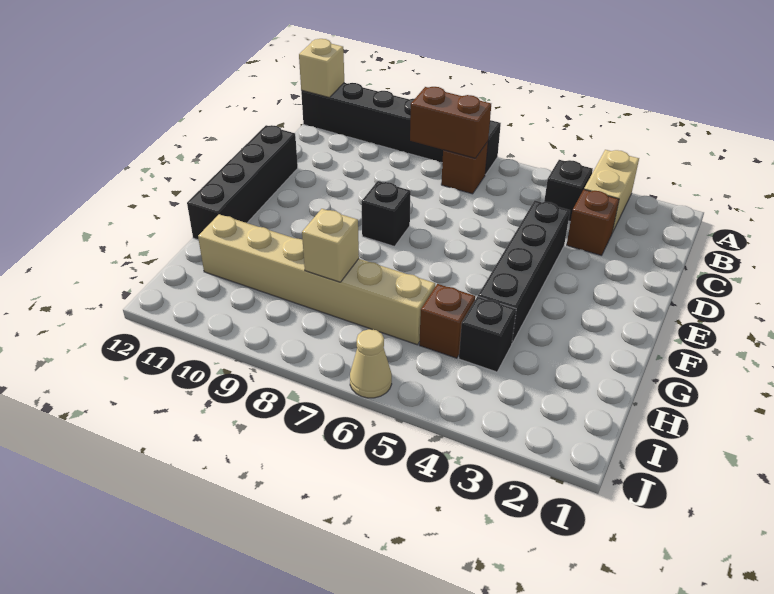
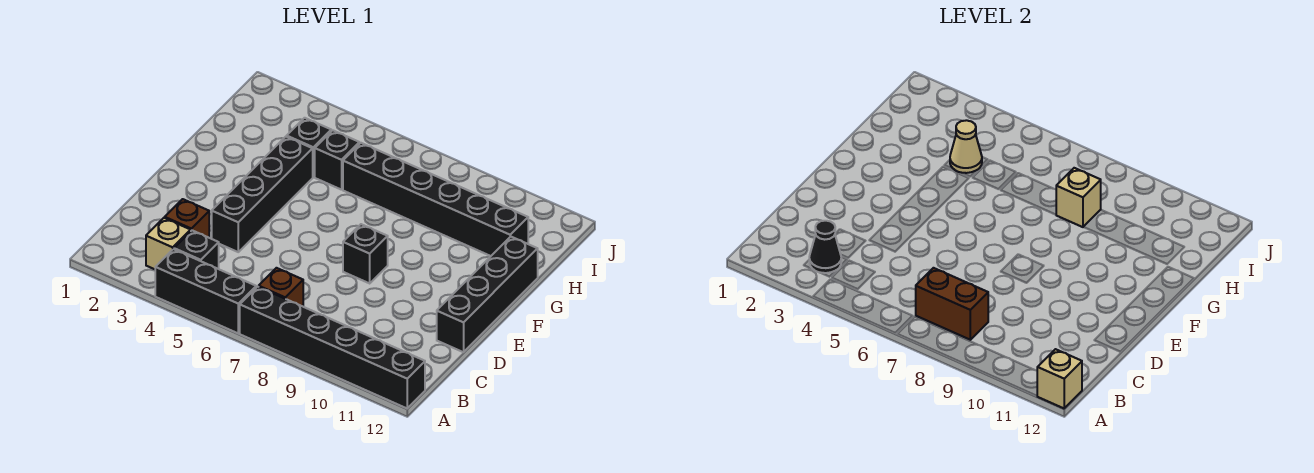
tan brick A3:B3 level 1 -> tan brick B3 level 1
none -> black brick A4:A6 level 1
none -> black cone B3 level 2
brown brick H5 level 1 -> black brick H5 level 1
tan brick H6:H11 level 1 -> black brick H6:H11 level 1
tan cone J6 level 1 -> tan cone H4 level 2

